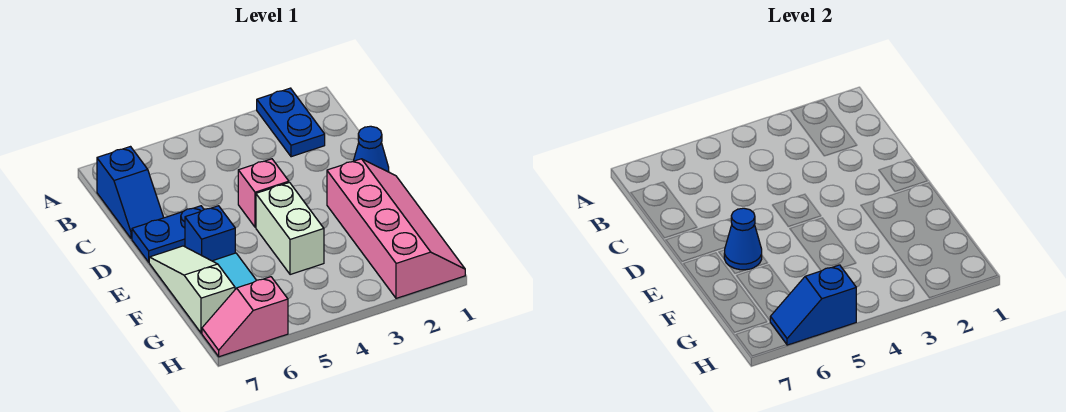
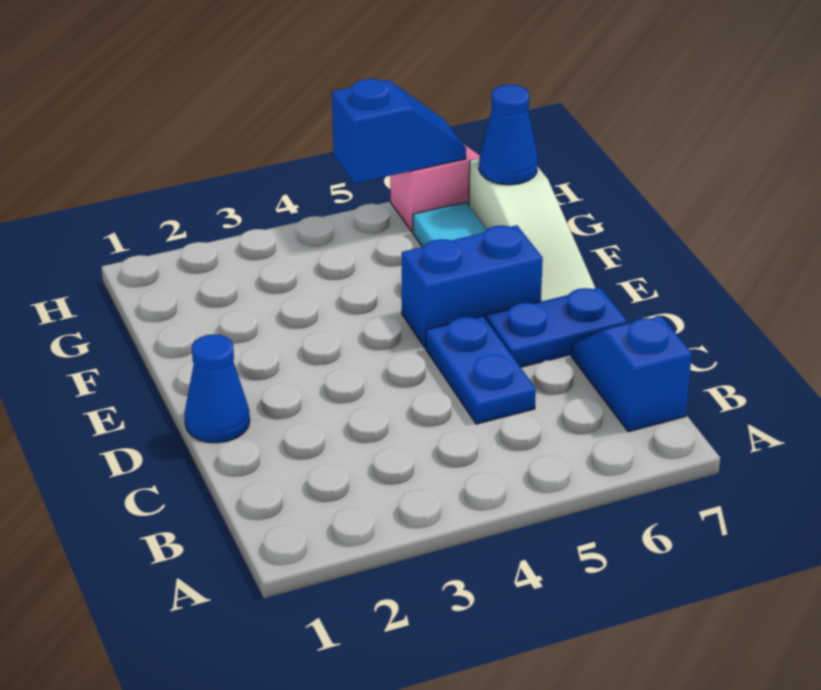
blue plate A2:B2 level 1 -> blue plate C5:D5 level 1
pink brick D4 level 1 -> none
pink slope E1:H2 level 1 top 2 -> none
white brick E4:F4 level 1 -> none
blue brick E6 level 1 -> blue brick E5:E6 level 1
blue cone E6 level 2 -> blue cone G7 level 2

